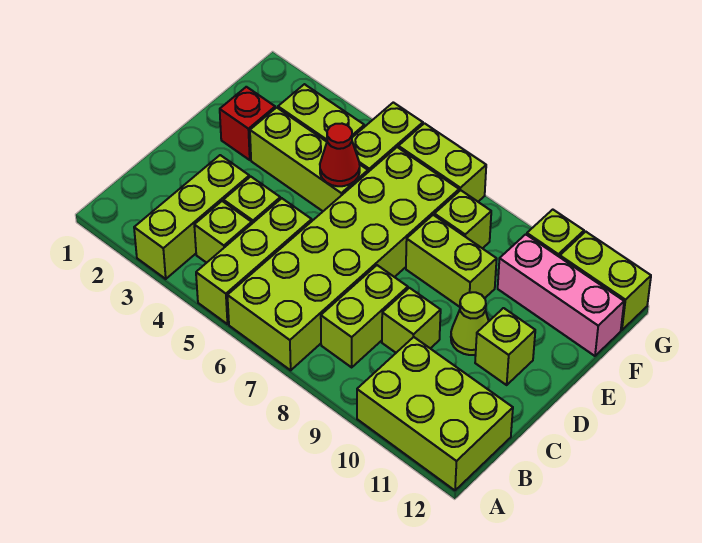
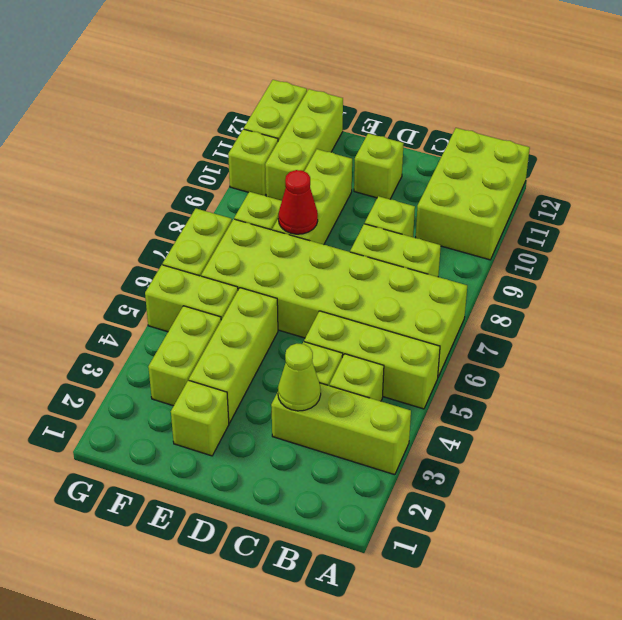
lime cone D10 level 1 -> lime cone C3 level 2
red brick E2 level 1 -> lime brick E2 level 1
red cone E5 level 2 -> red cone E8 level 2
lime brick E8:E9 level 1 -> lime brick E8:E10 level 1
pink brick F10:F12 level 1 -> lime brick F10:F12 level 1

